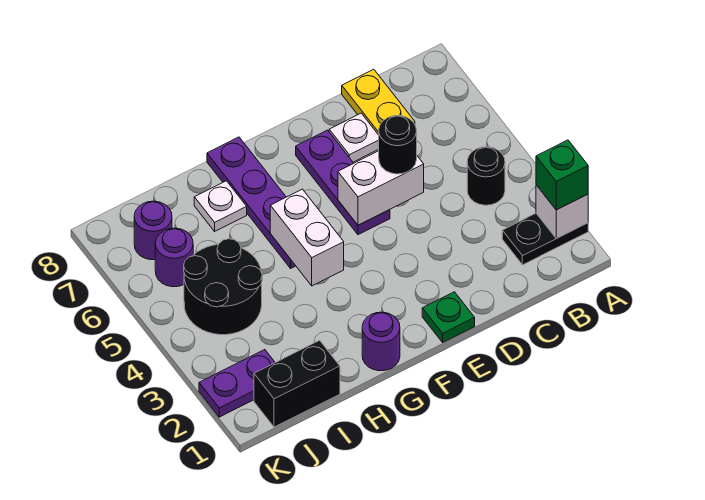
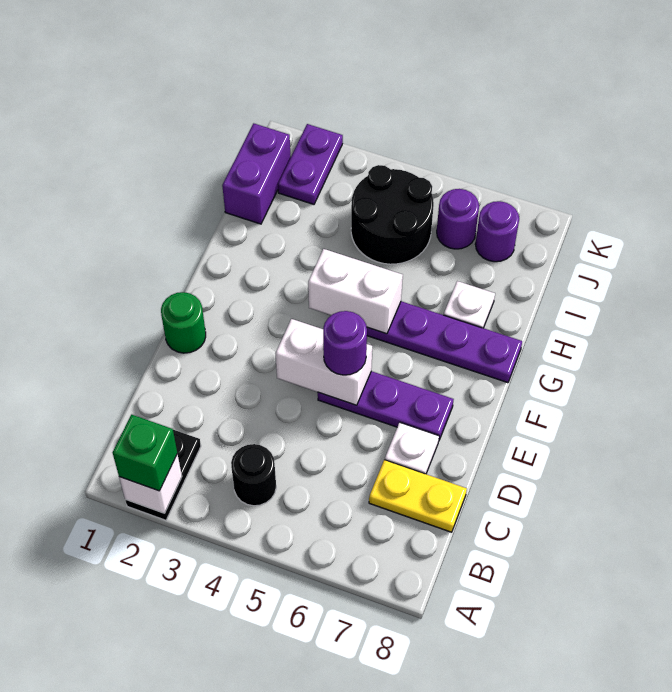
white brick D5:E5 level 2 -> white brick E4:E5 level 2
black round brick D5 level 3 -> none
green plate E1 level 1 -> green round brick E1 level 1
purple round brick G1 level 1 -> purple round brick E5 level 3
black brick I1:J1 level 1 -> purple brick I1:J1 level 1

